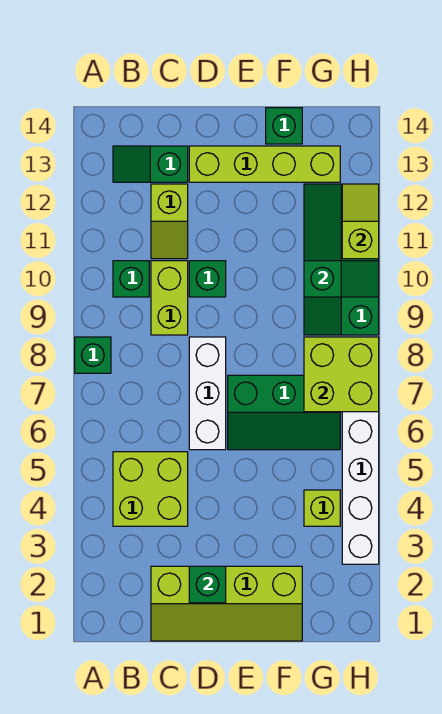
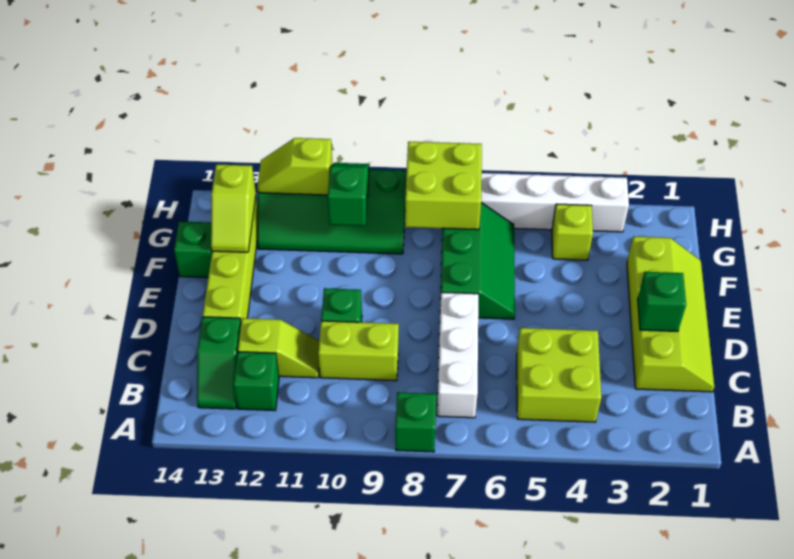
green brick B10 level 1 -> green brick B12 level 1
white brick D6:D8 level 1 -> white brick B7:D7 level 1
none -> lime slope F13:G13 level 2 top G

